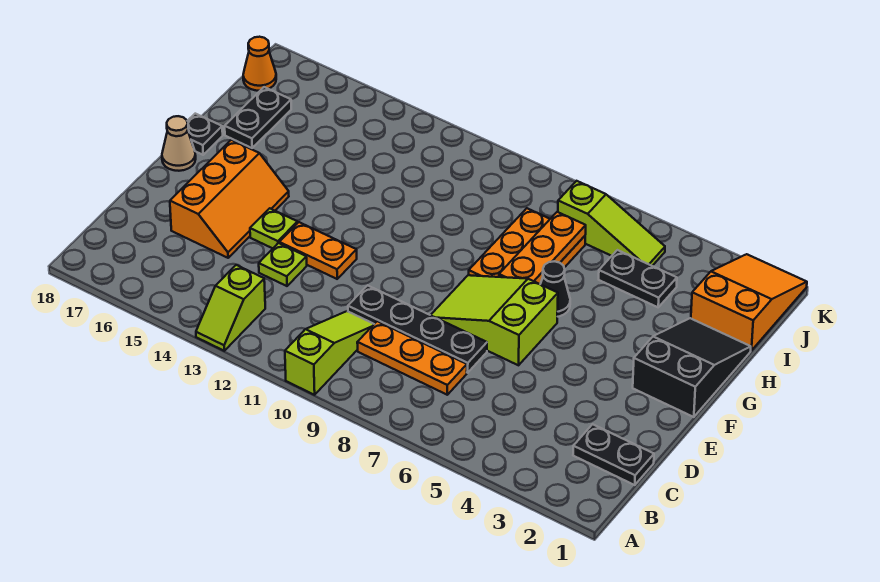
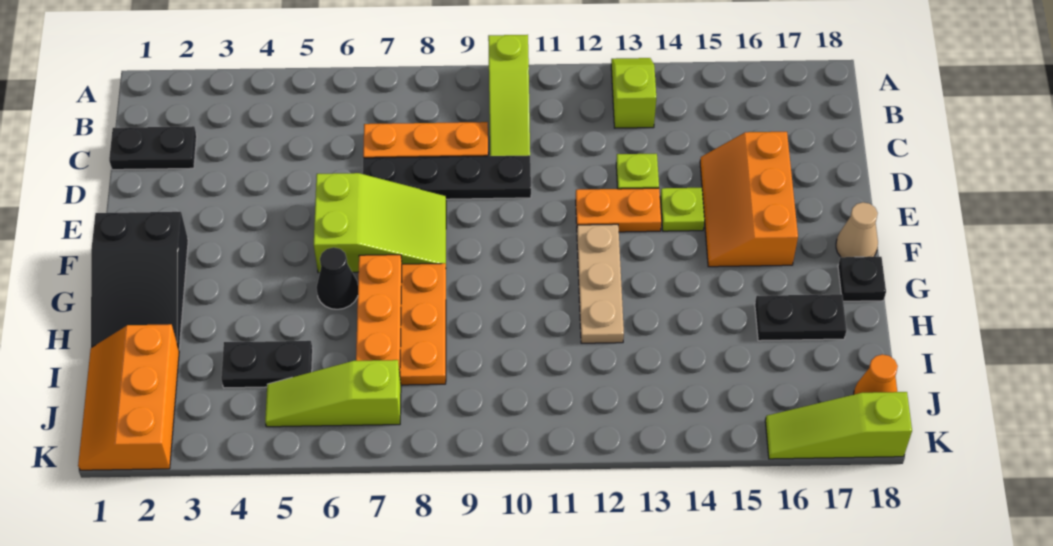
none -> tan plate F12:H12 level 1
black plate H17:I17 level 1 -> black plate H16:H17 level 1
orange slope I1:K2 level 1 top I -> orange slope I1:K2 level 1 top 2
none -> lime slope K16:K18 level 1 top 18

